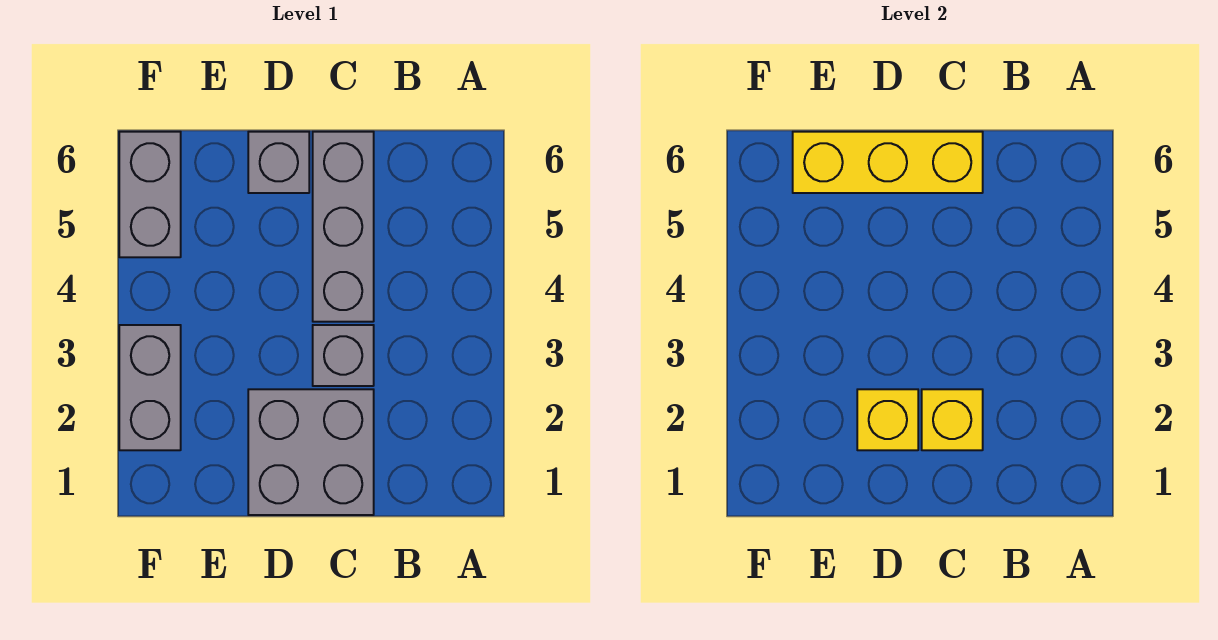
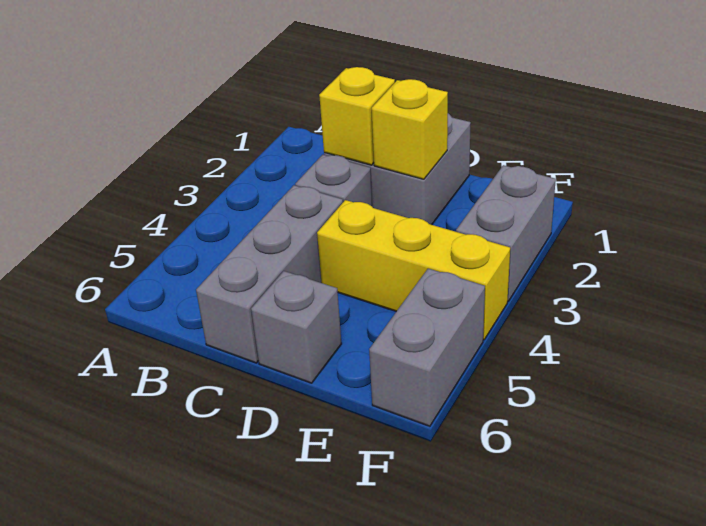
yellow brick C6:E6 level 2 -> yellow brick D4:F4 level 1

